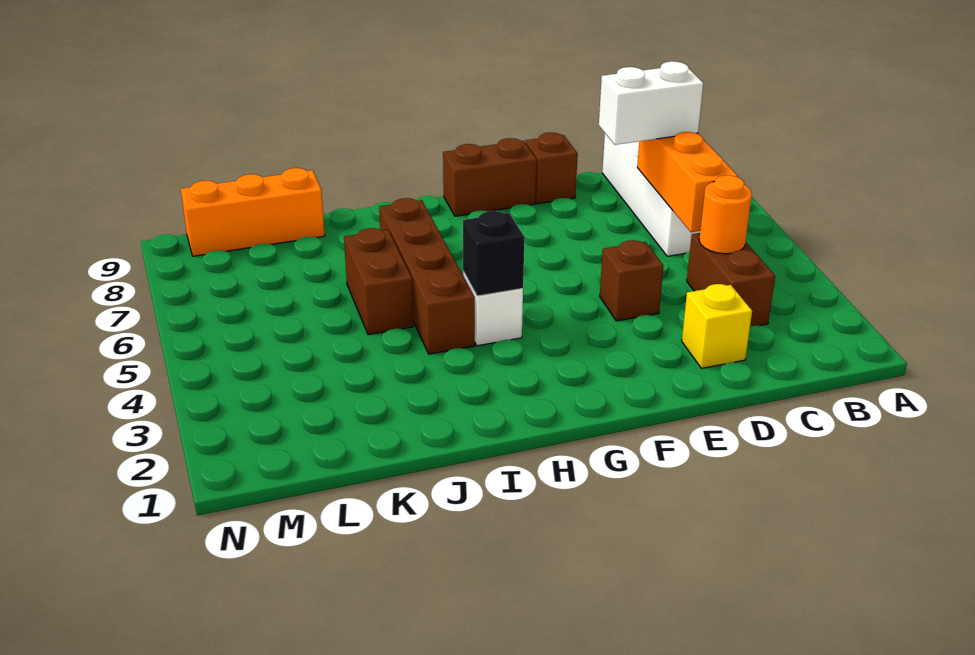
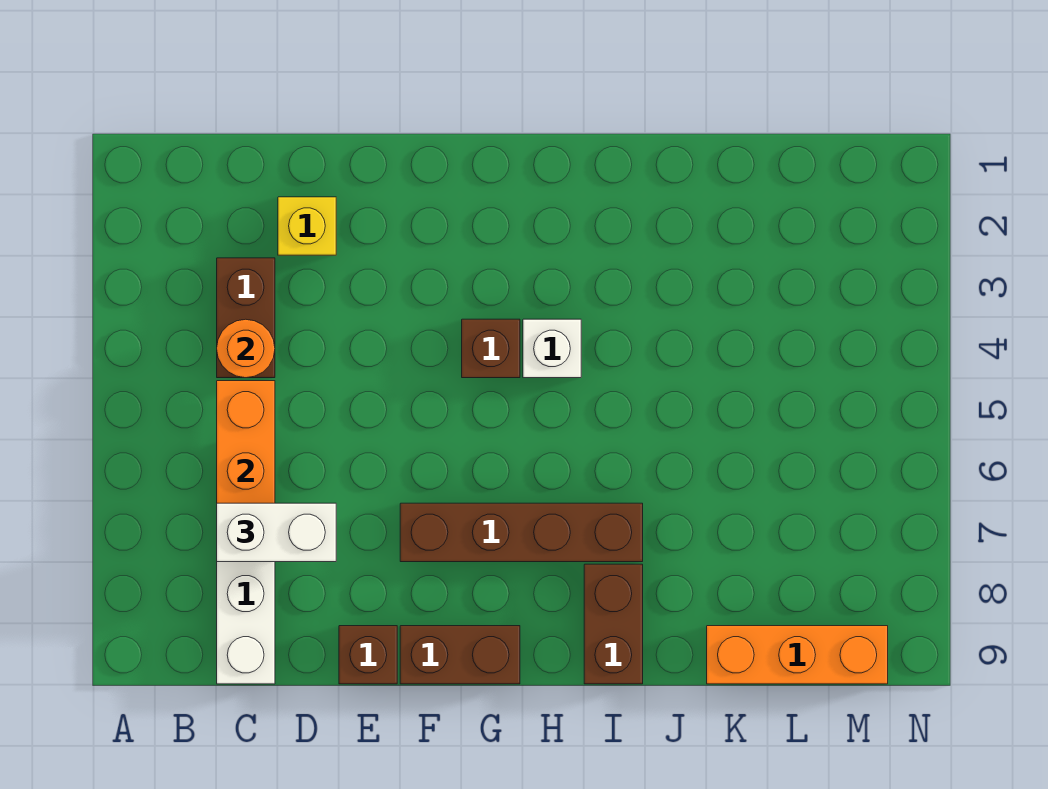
brown brick E4 level 1 -> brown brick G4 level 1
black brick H4 level 2 -> none
brown brick I4:I7 level 1 -> brown brick F7:I7 level 1
brown brick J5:J6 level 1 -> brown brick I8:I9 level 1

